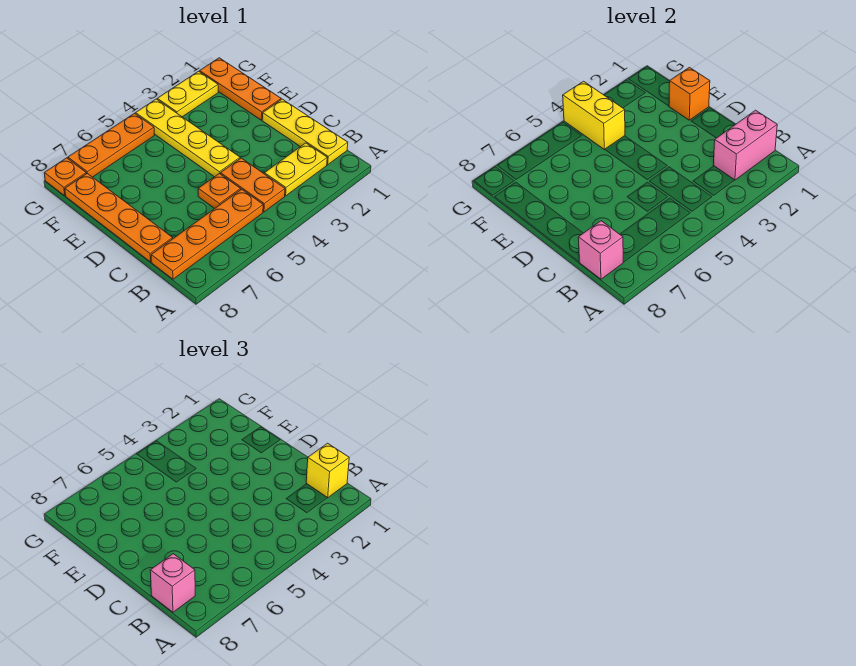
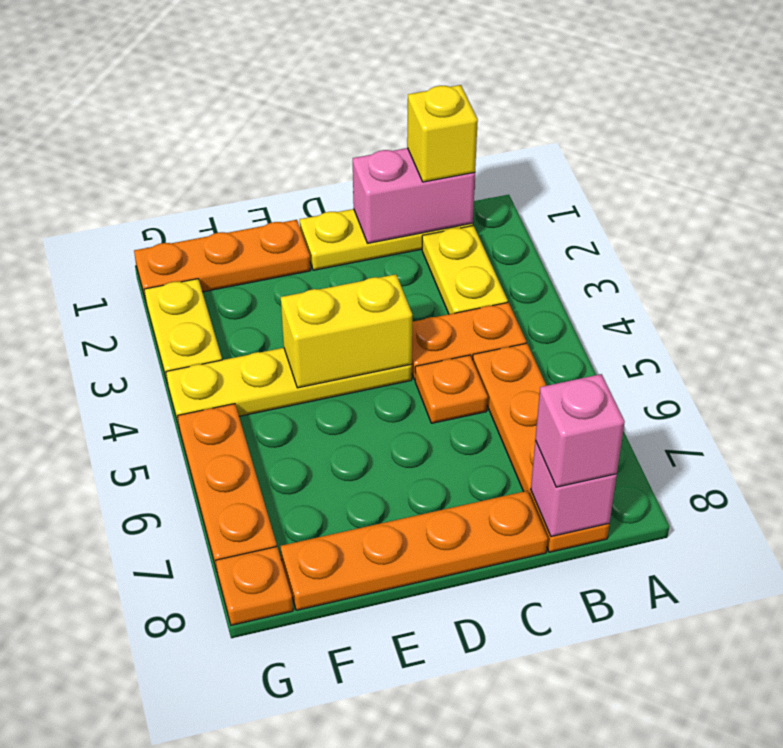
pink brick B1:B2 level 2 -> pink brick B1:C1 level 2
orange brick E1 level 2 -> none
yellow brick F4:G4 level 2 -> yellow brick D4:E4 level 2

